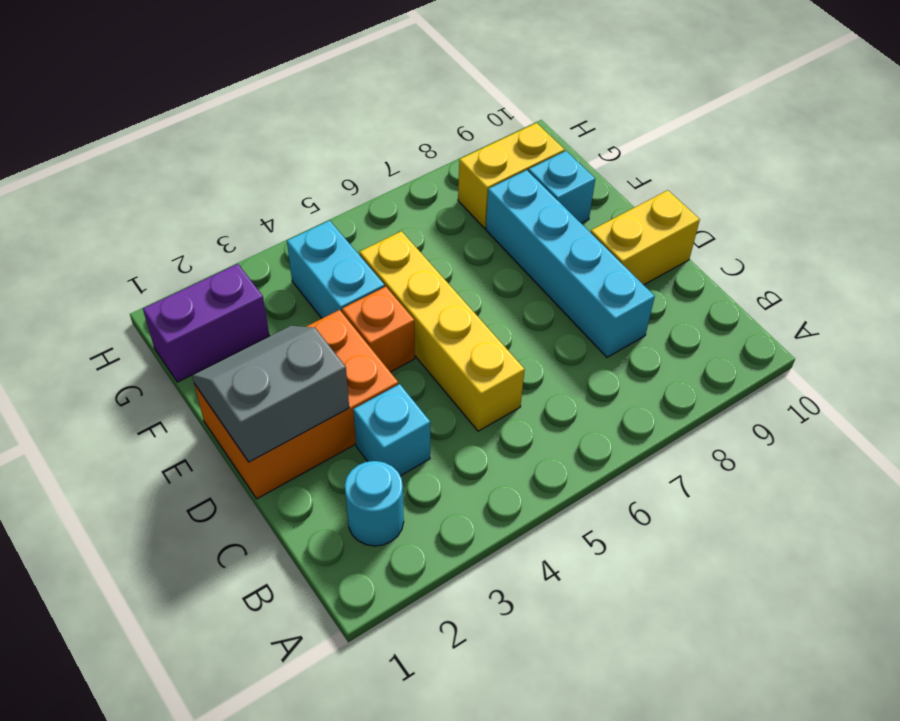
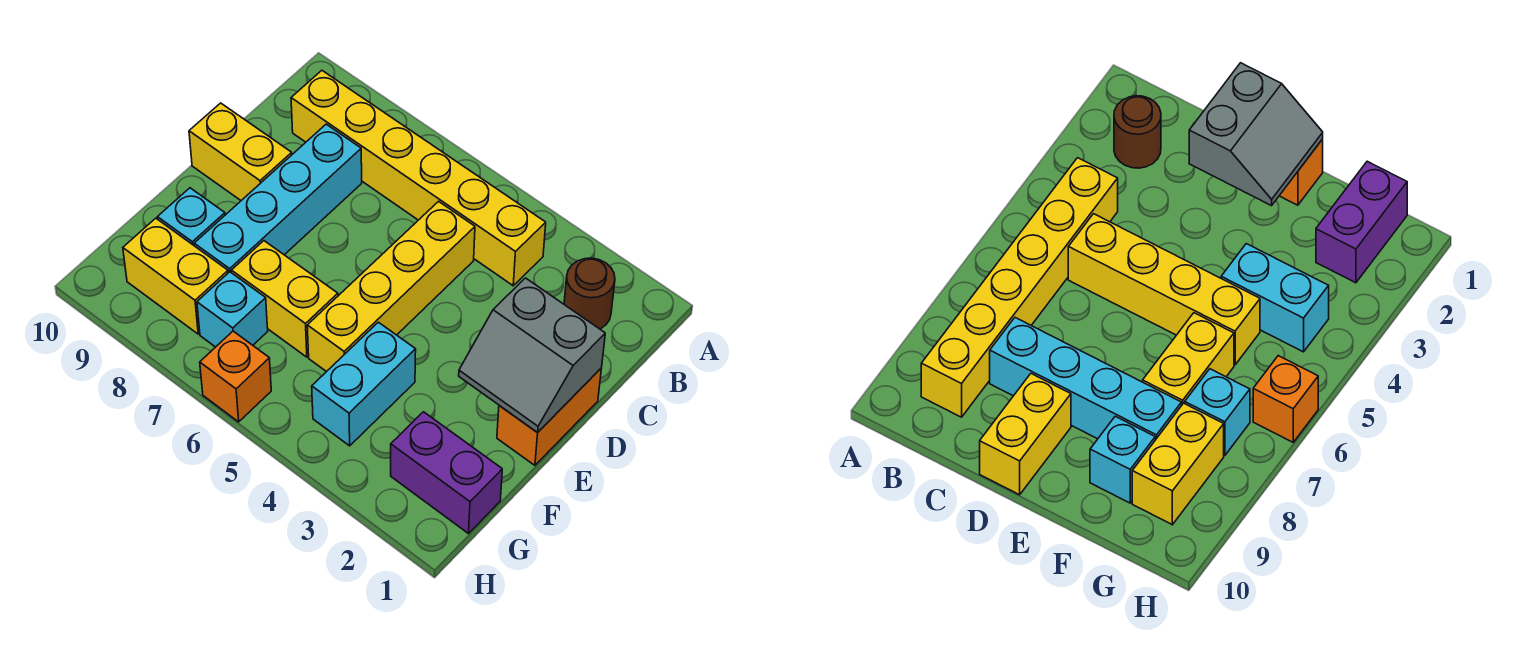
cyan round brick B2 level 1 -> brown round brick B2 level 1
none -> yellow brick B4:B9 level 1
cyan brick C3 level 1 -> cyan brick G7 level 1
orange brick D1:E3 level 1 -> orange brick D1:E1 level 1
orange brick E4 level 1 -> orange brick H6 level 1
none -> yellow brick F6:F7 level 1

